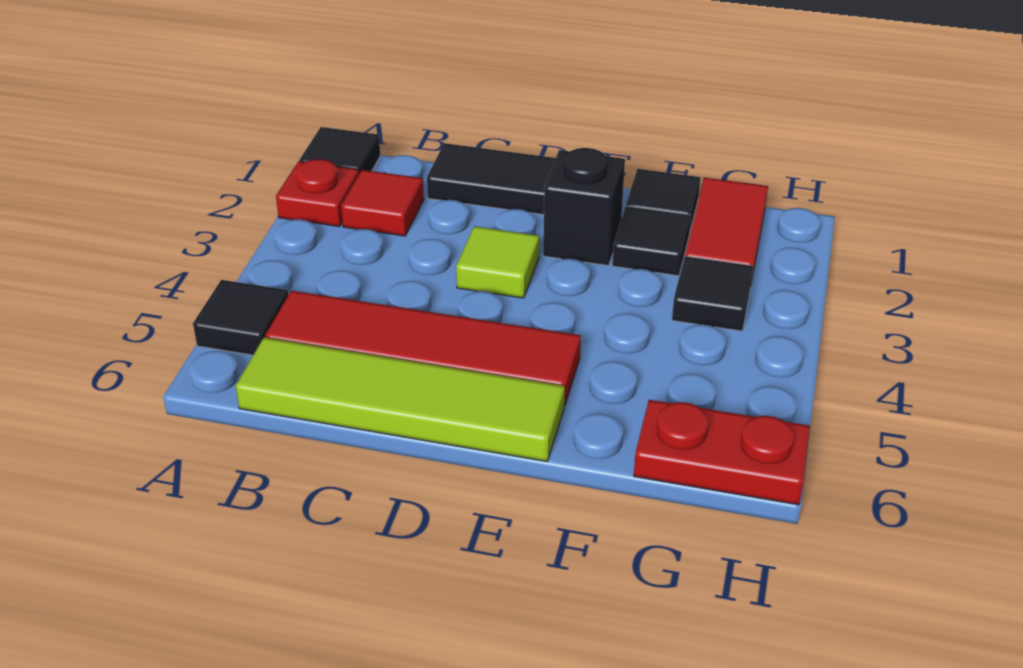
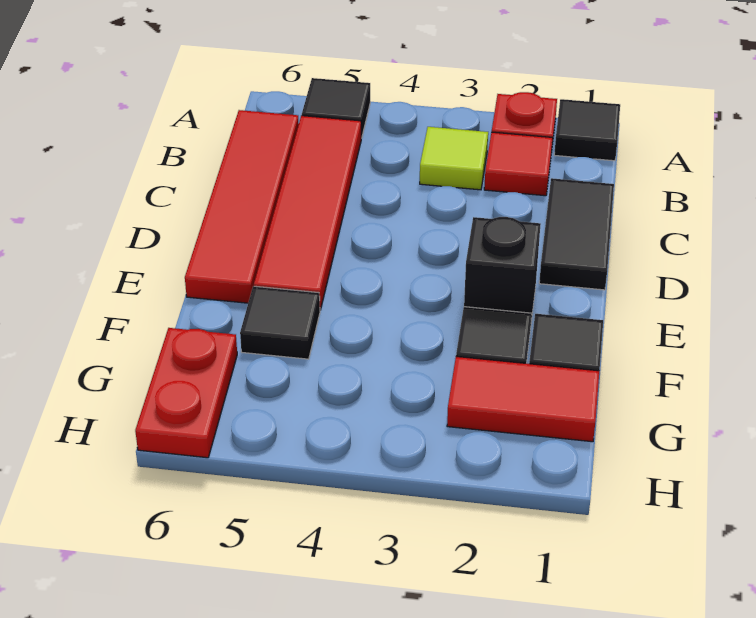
lime tile B6:E6 level 1 -> red tile B6:E6 level 1
lime tile D3 level 1 -> lime tile B3 level 1
black tile G3 level 1 -> black tile F5 level 1

